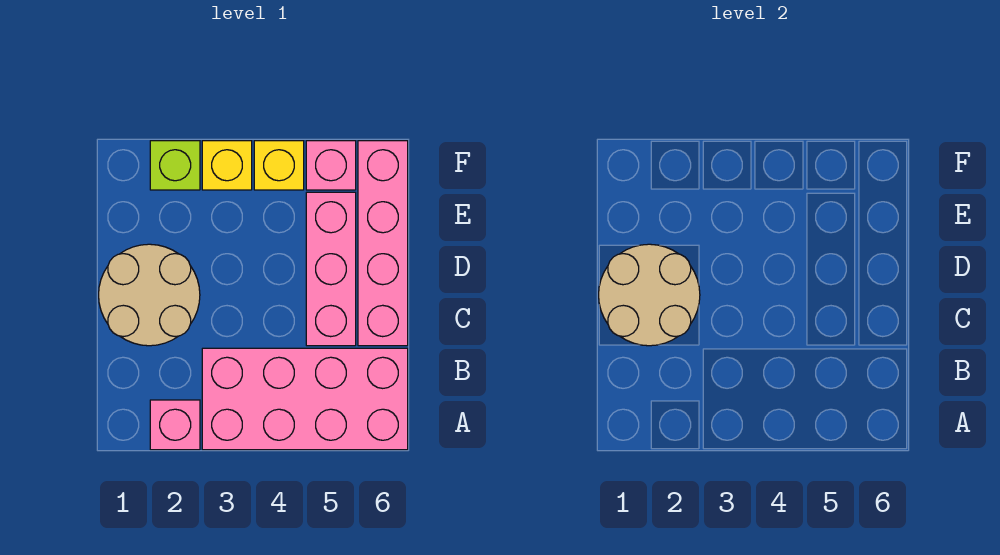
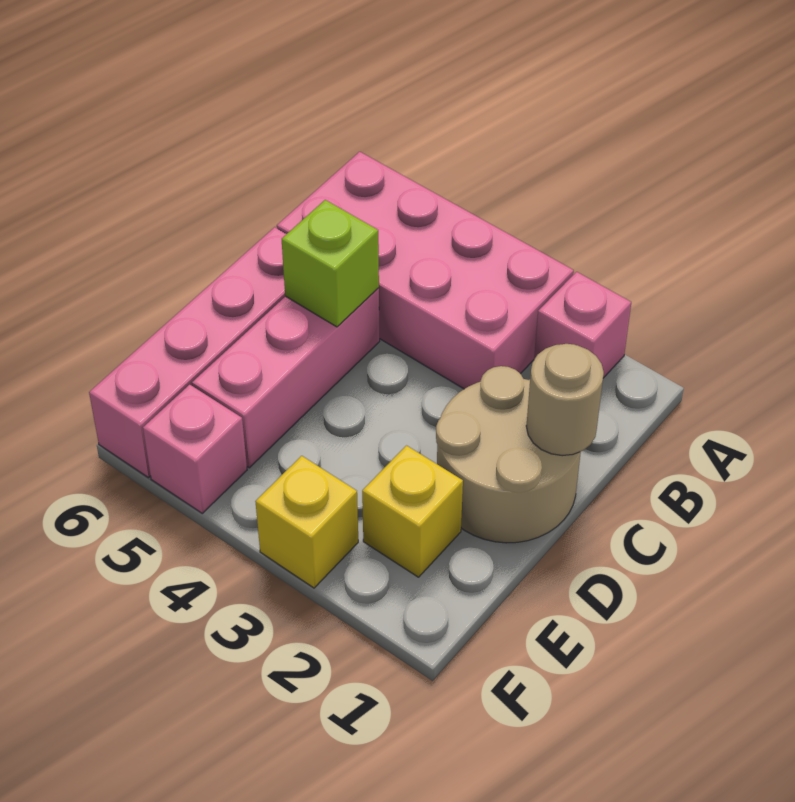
tan round brick C1:D2 level 2 -> tan round brick C1 level 2
lime brick F2 level 1 -> lime brick C5 level 2
yellow brick F4 level 1 -> yellow brick E2 level 1

